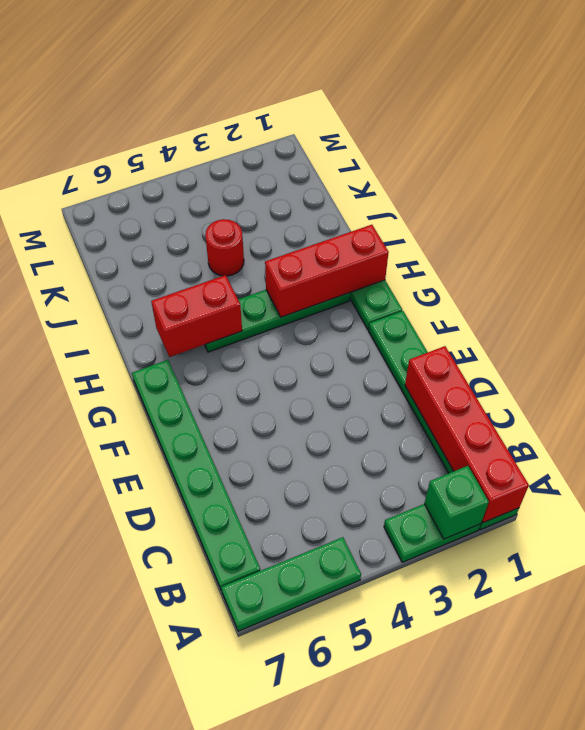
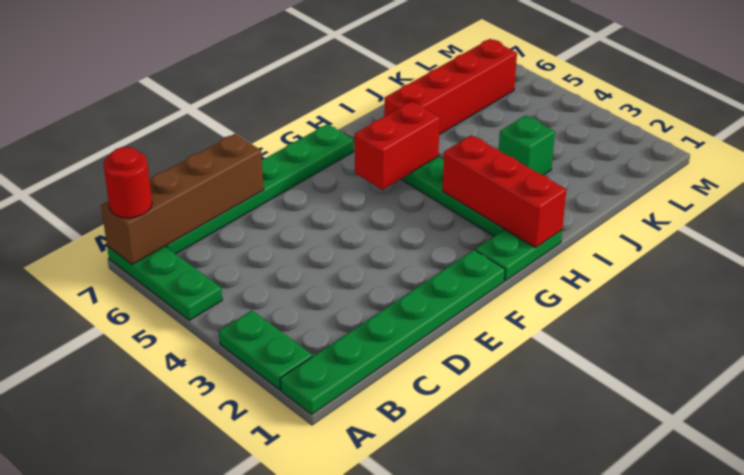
red brick A1:D1 level 2 -> red brick I6:L6 level 1
green brick A2 level 2 -> green brick J3 level 1
none -> brown brick A7:D7 level 2
red brick H5:H6 level 2 -> red brick G5:H5 level 2
red round brick J4 level 1 -> red round brick A7 level 3

